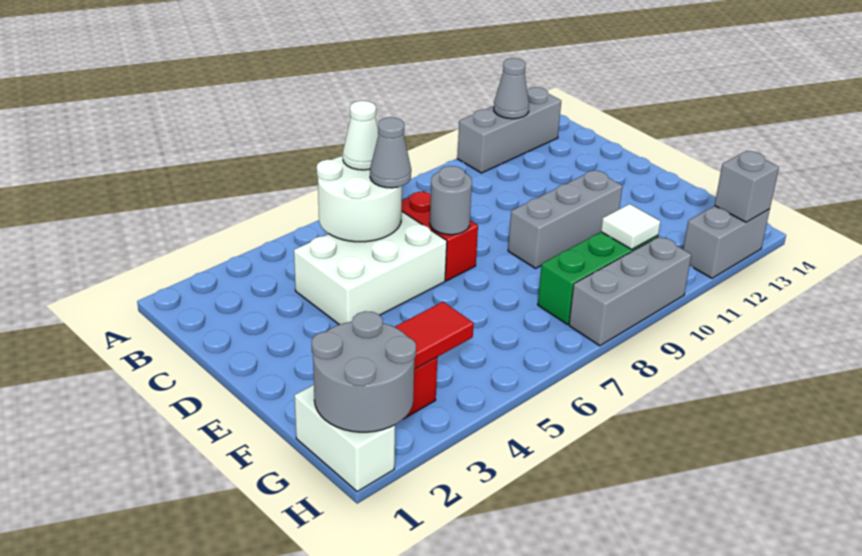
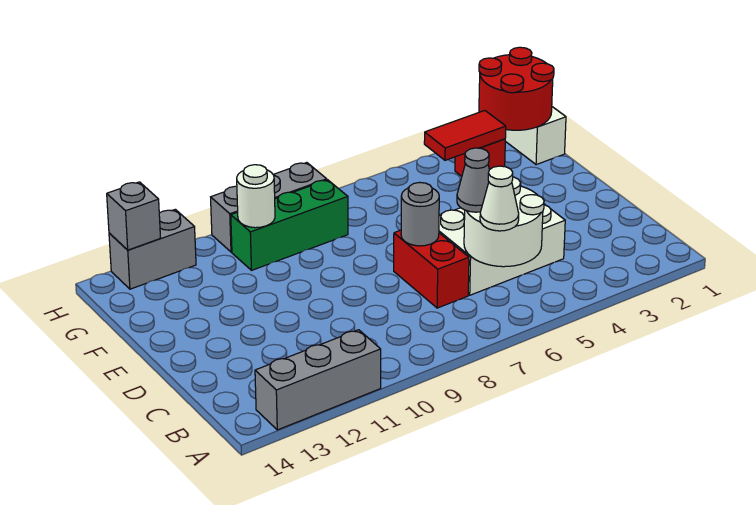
grey cone A12 level 2 -> none
grey brick E9:E11 level 1 -> none
grey round brick G1:H2 level 2 -> red round brick G1:H2 level 2
white tile G10 level 2 -> white round brick G10 level 2

